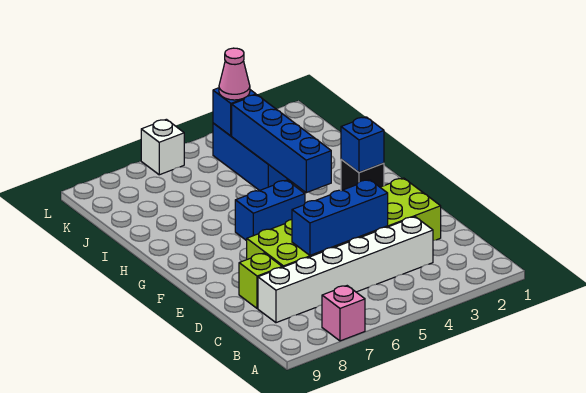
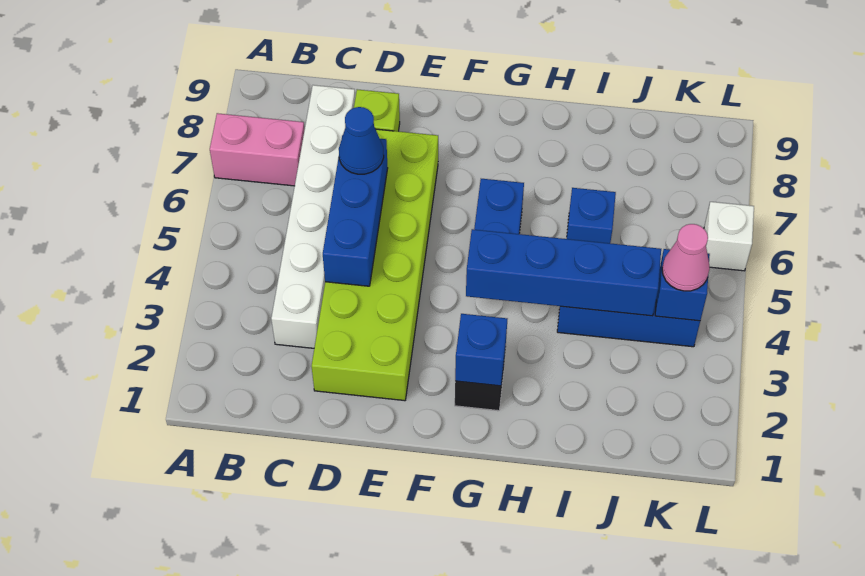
pink brick A7 level 1 -> pink brick A7:B7 level 1
none -> blue cone D6 level 3
none -> blue brick I6 level 1

